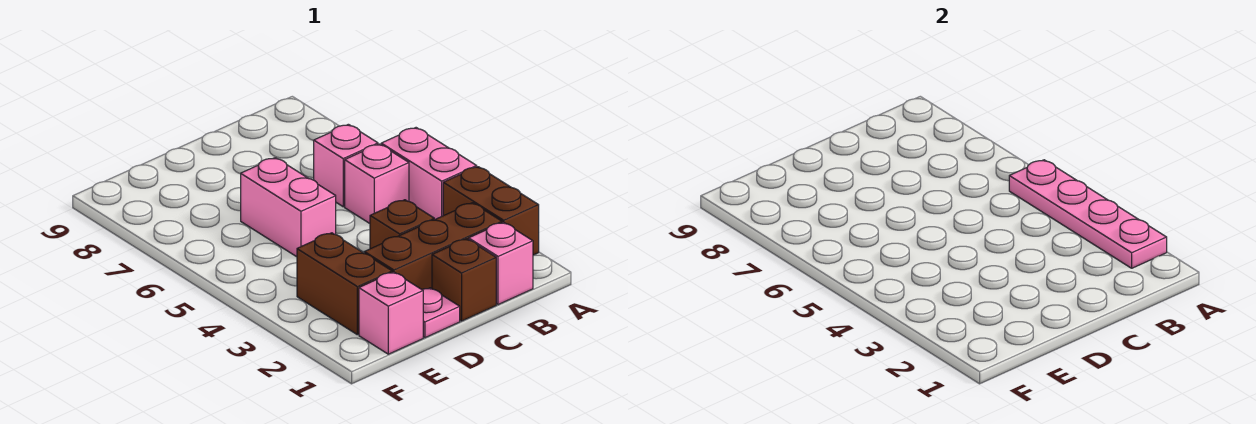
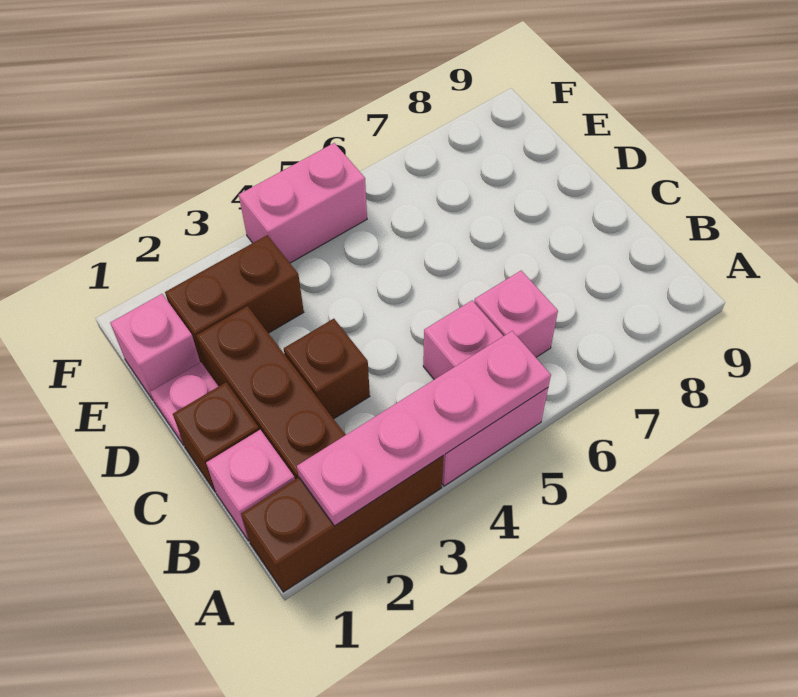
brown brick A2:A3 level 1 -> brown brick A1:A3 level 1
pink brick D5:D6 level 1 -> pink brick F4:F5 level 1

